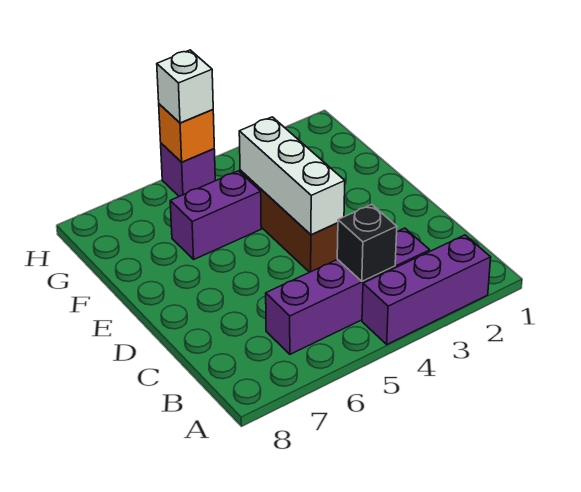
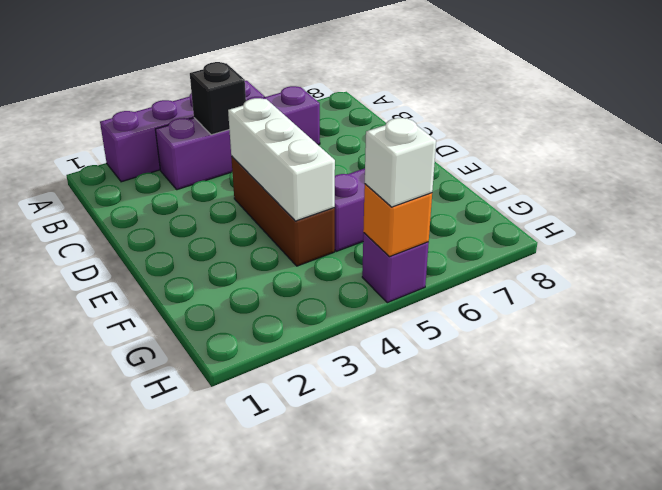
purple brick A2:A4 level 1 -> purple brick A2:A5 level 1

